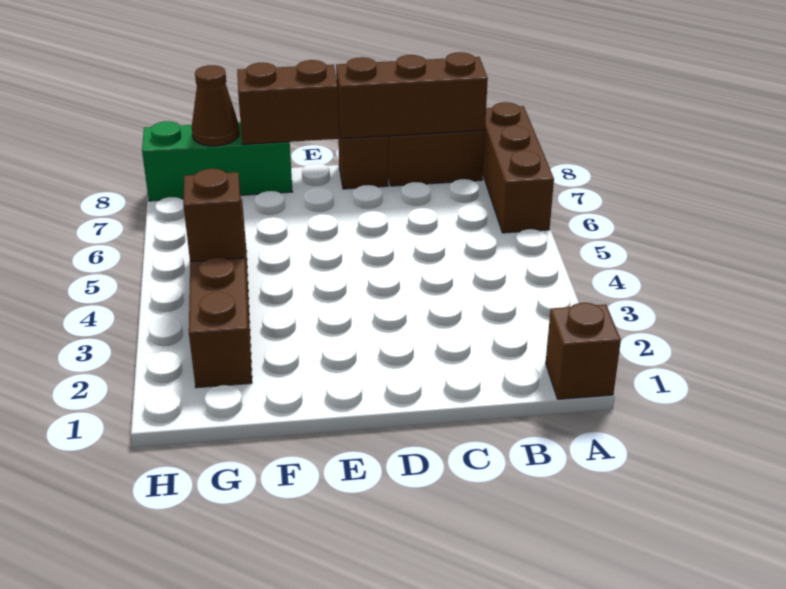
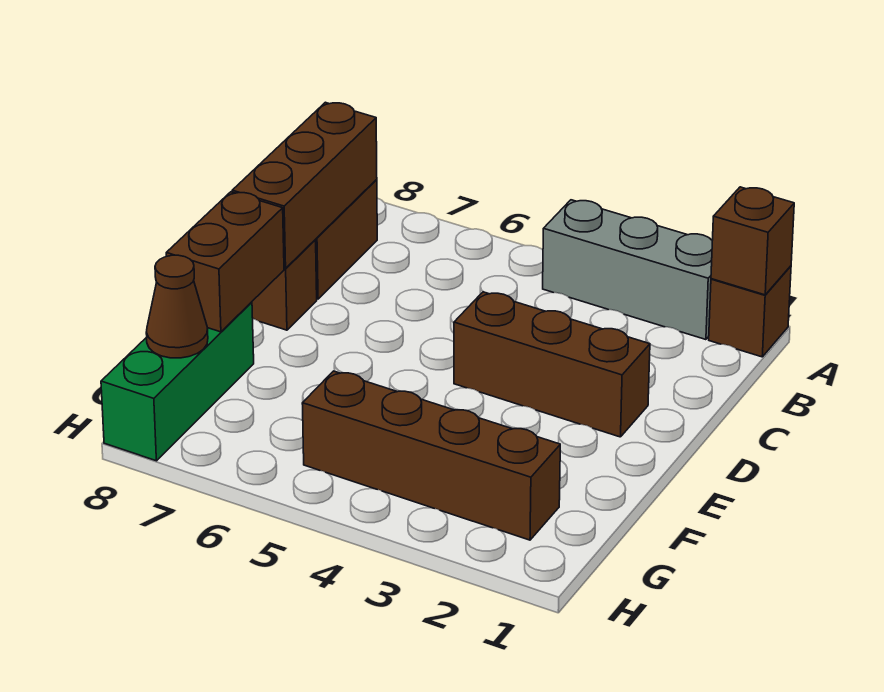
none -> grey brick A2:A4 level 1
brown brick A6:A8 level 1 -> brown brick D2:D4 level 1
brown brick G4 level 2 -> brown brick A1 level 2

